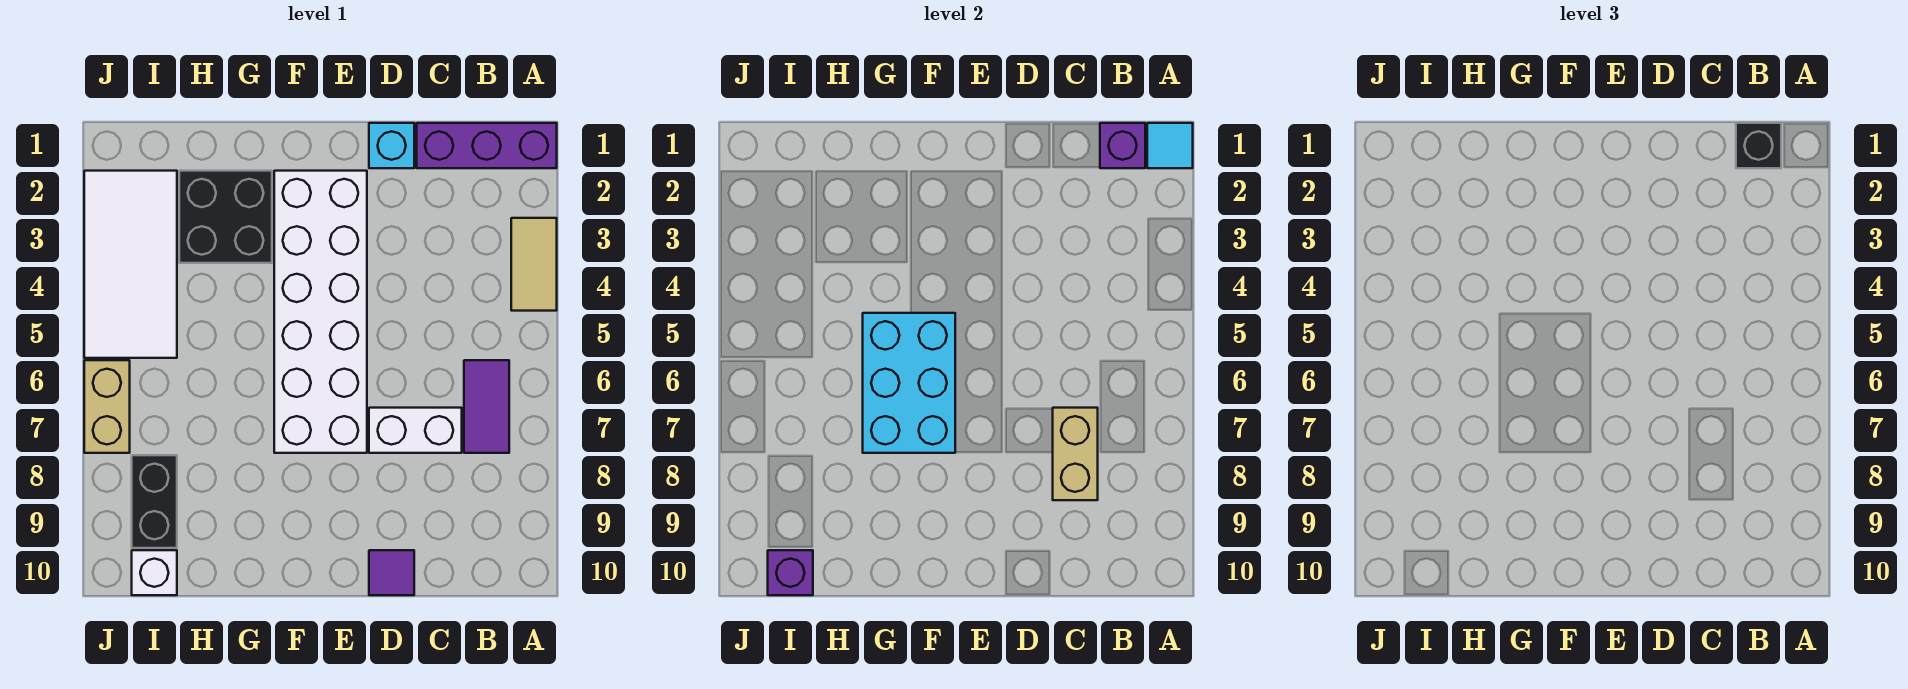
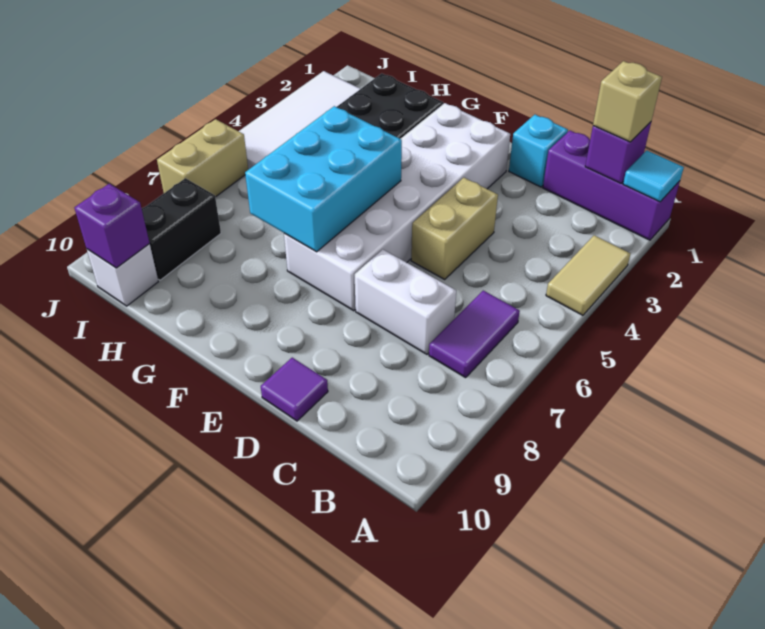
black brick B1 level 3 -> tan brick B1 level 3
tan brick C7:C8 level 2 -> tan brick D4:D5 level 1

